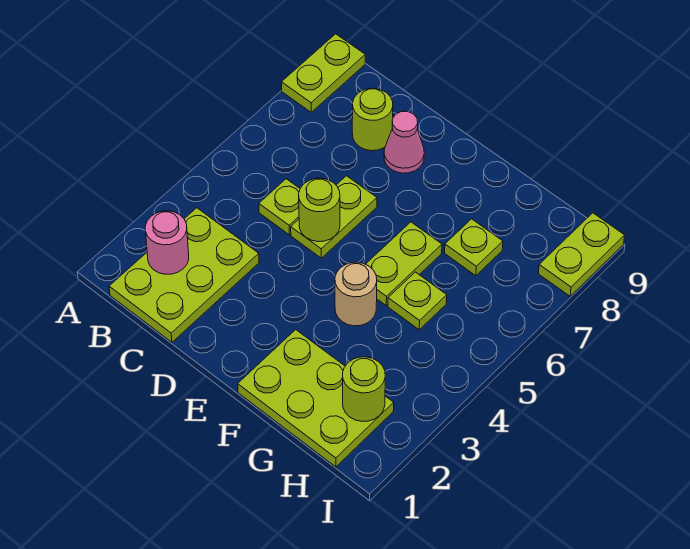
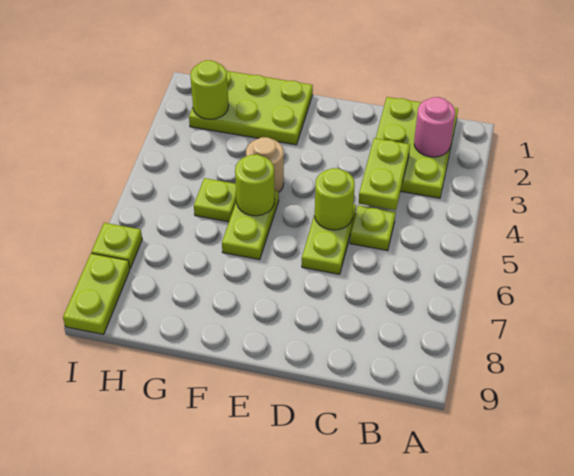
lime plate A8:A9 level 1 -> lime plate C3:C4 level 2
lime round brick C8 level 1 -> lime round brick F5 level 2
pink cone D8 level 1 -> none
lime plate G7 level 1 -> lime plate I7 level 1

